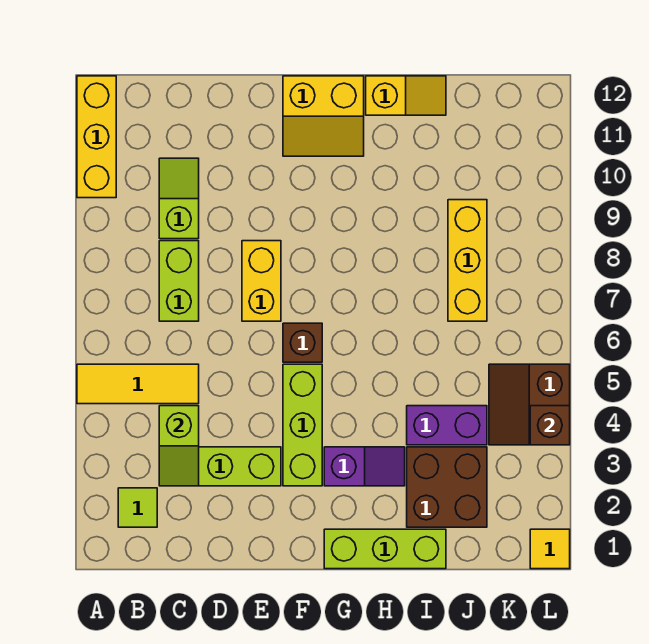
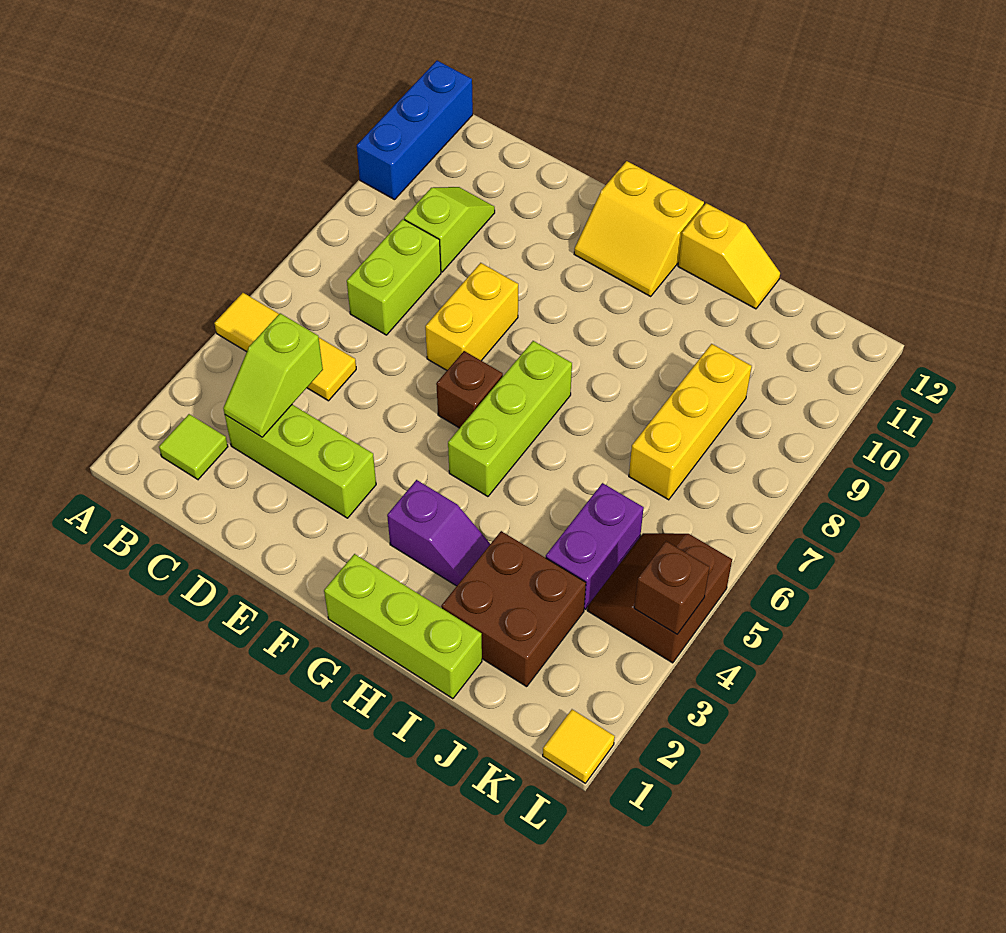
yellow brick A10:A12 level 1 -> blue brick A10:A12 level 1
lime brick F3:F5 level 1 -> lime brick G5:G7 level 1
purple brick I4:J4 level 1 -> purple brick J4:J5 level 1

